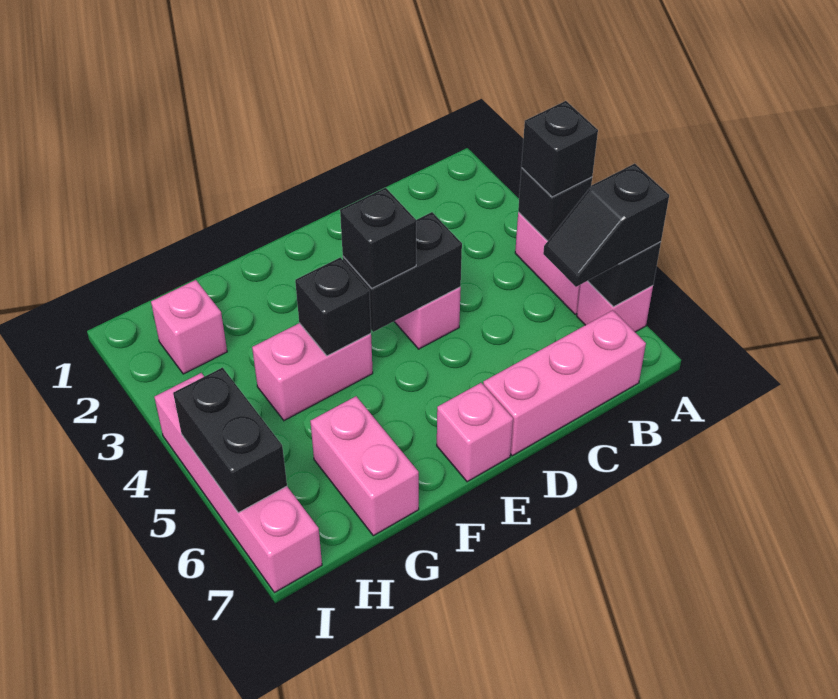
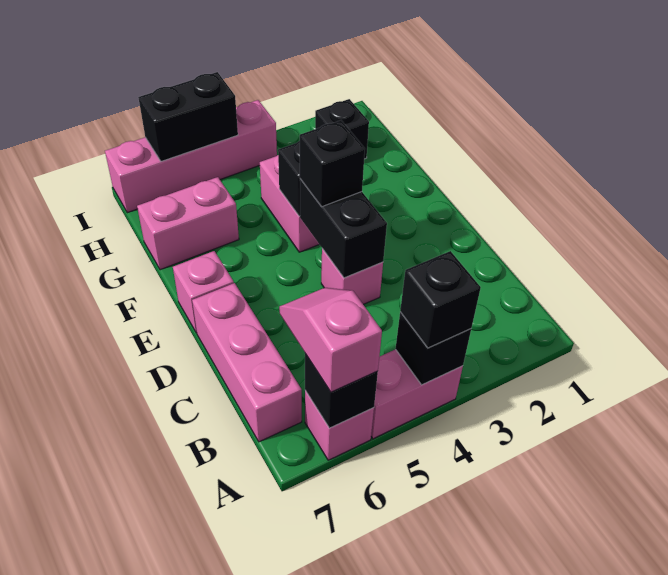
black slope A6:B6 level 3 top A -> pink slope A6:B6 level 3 top A
pink brick H2 level 1 -> black brick H2 level 1

